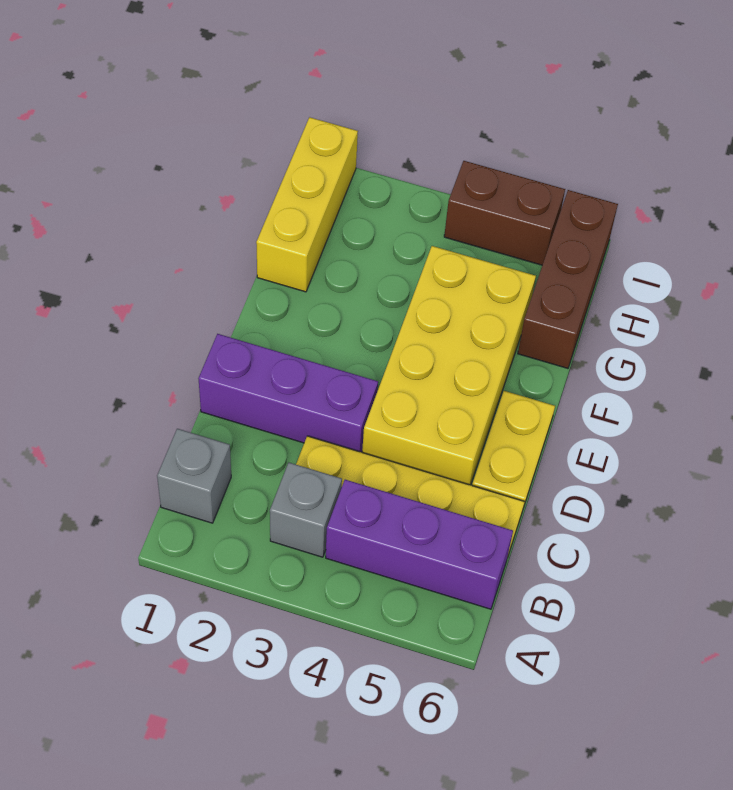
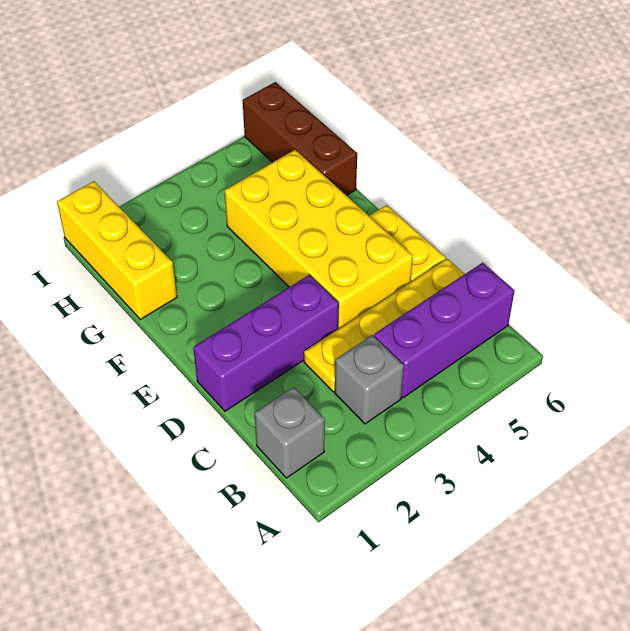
brown brick I4:I5 level 1 -> none

